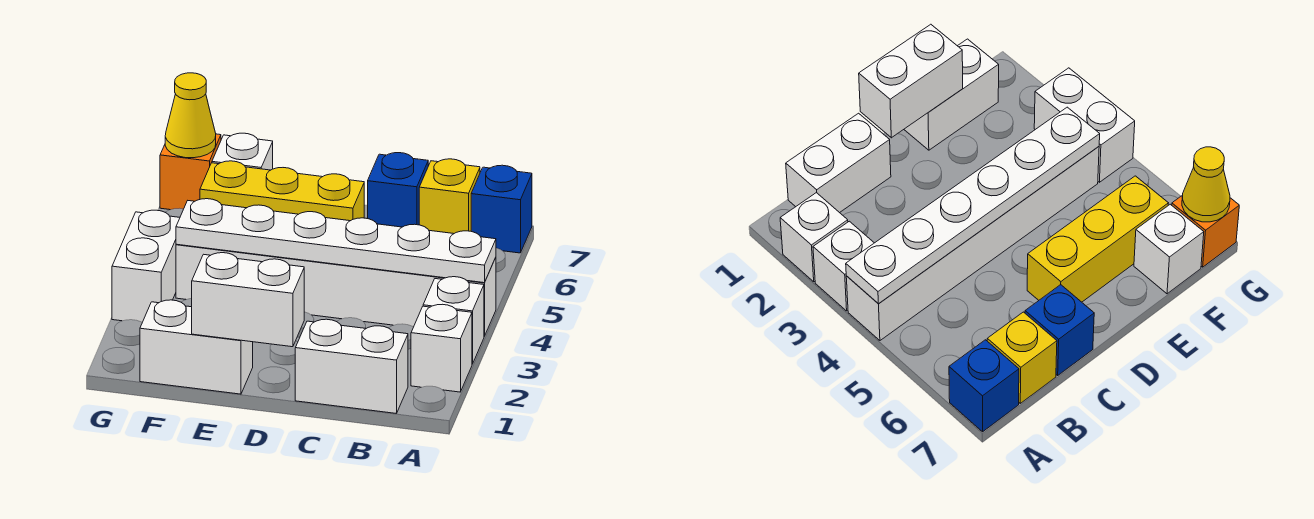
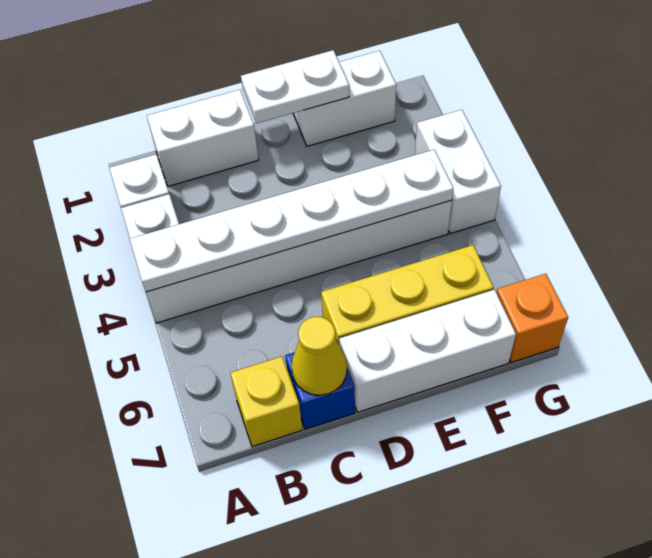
blue brick A7 level 1 -> none
white brick D1:E1 level 2 -> white plate D1:E1 level 2
white brick F7 level 1 -> white brick D7:F7 level 1
yellow cone G7 level 2 -> yellow cone C7 level 2

